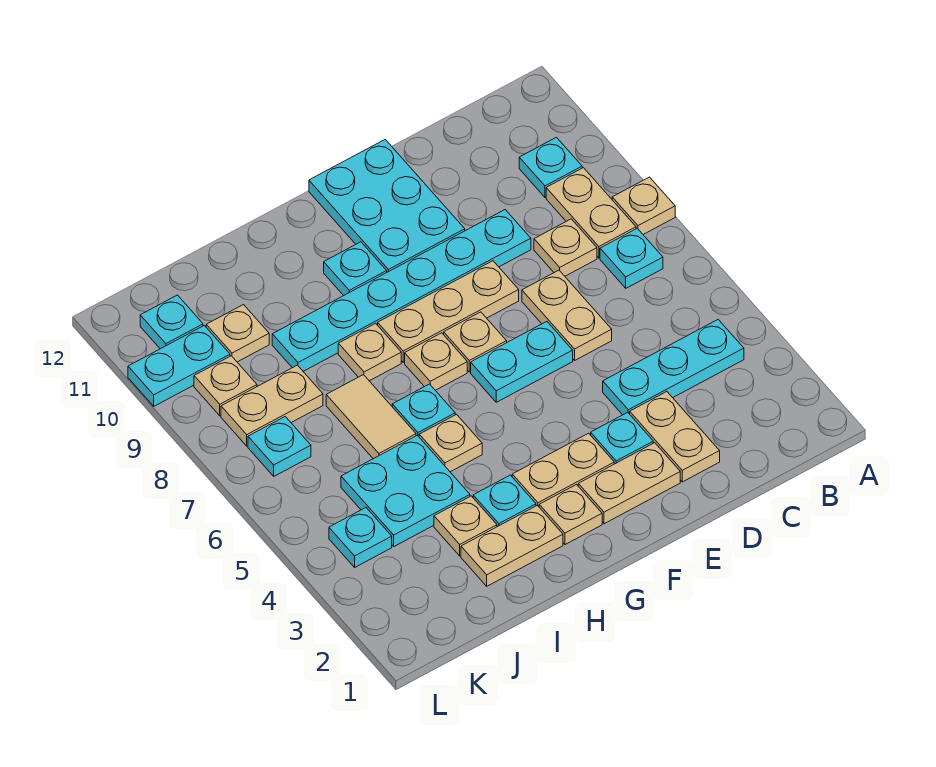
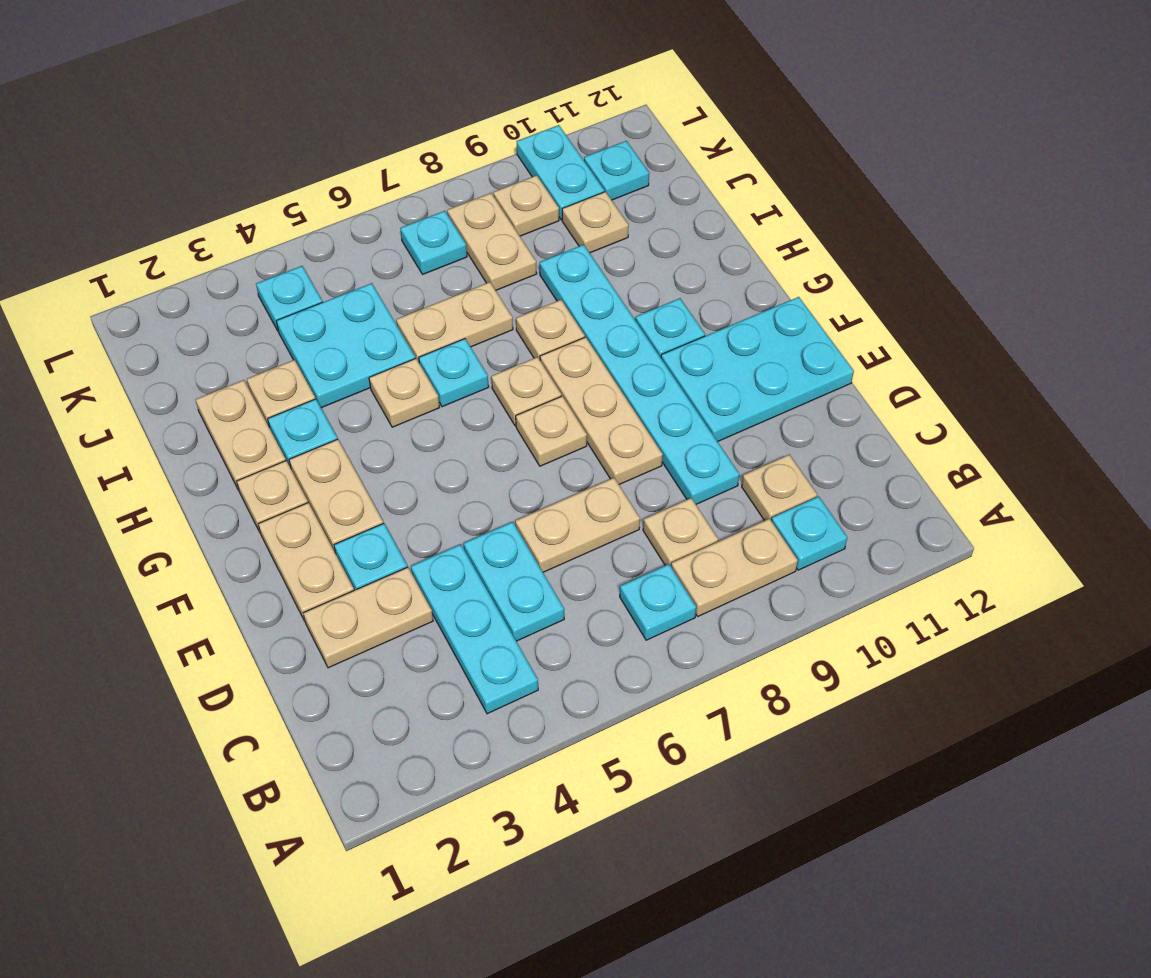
tan plate A8 level 1 -> tan plate C10 level 1
cyan plate E6:F6 level 1 -> cyan plate C5:D5 level 1
tan tile I6:I7 level 1 -> tan plate I6:I7 level 1

